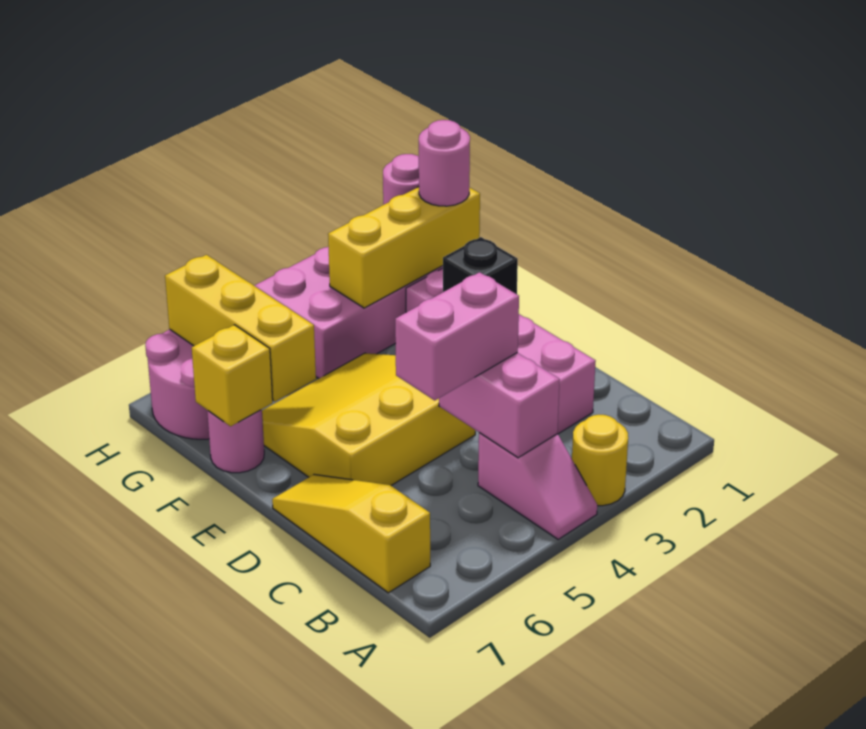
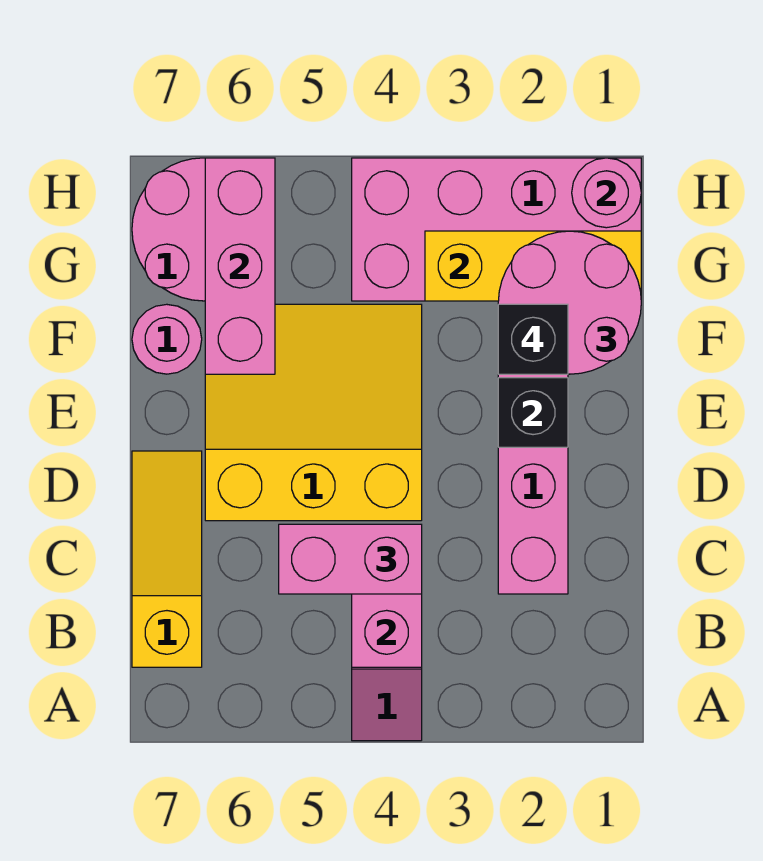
yellow round brick A3 level 1 -> none
none -> black brick F2 level 4
yellow brick F6:H6 level 2 -> pink brick F6:H6 level 2
yellow brick F7 level 2 -> none
pink round brick G1 level 3 -> pink round brick F1:G2 level 3

